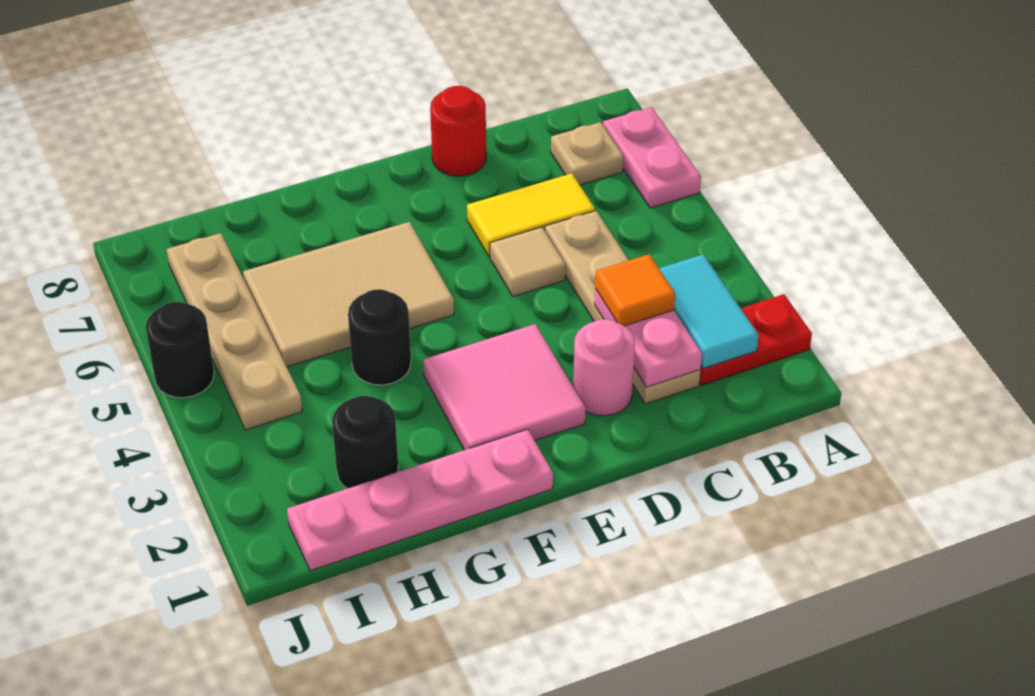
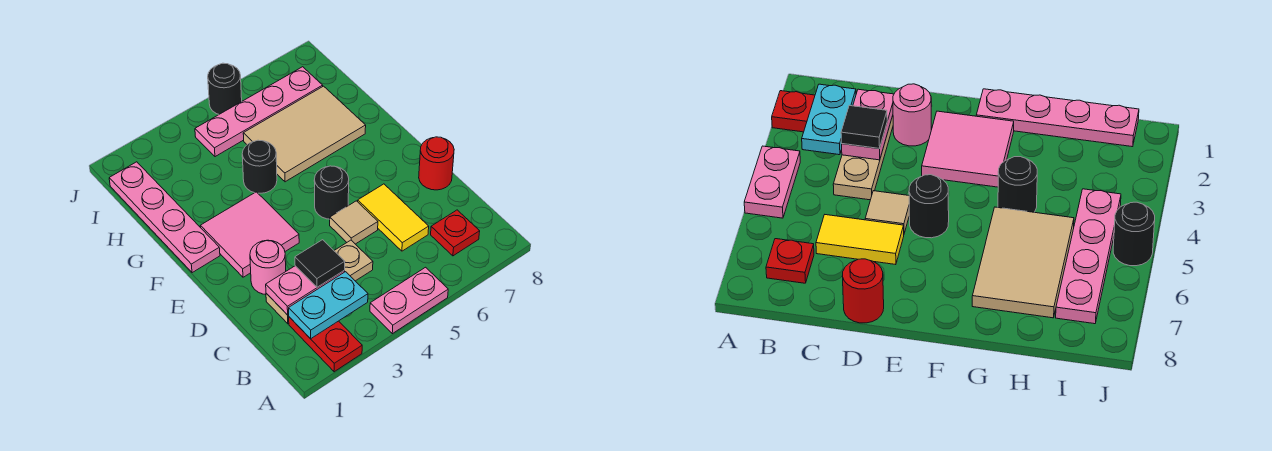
pink plate A6:A7 level 1 -> pink plate A4:A5 level 1
cyan tile B2:B3 level 2 -> cyan plate B2:B3 level 2
tan plate B7 level 1 -> red plate B7 level 1
tan plate C2:C5 level 1 -> tan plate C2:C4 level 1
orange tile C3 level 3 -> black tile C3 level 3
tan tile F5:H6 level 1 -> tan tile G5:H7 level 1
black round brick H2 level 1 -> black round brick E5 level 1
tan plate I4:I7 level 1 -> pink plate I4:I7 level 1

